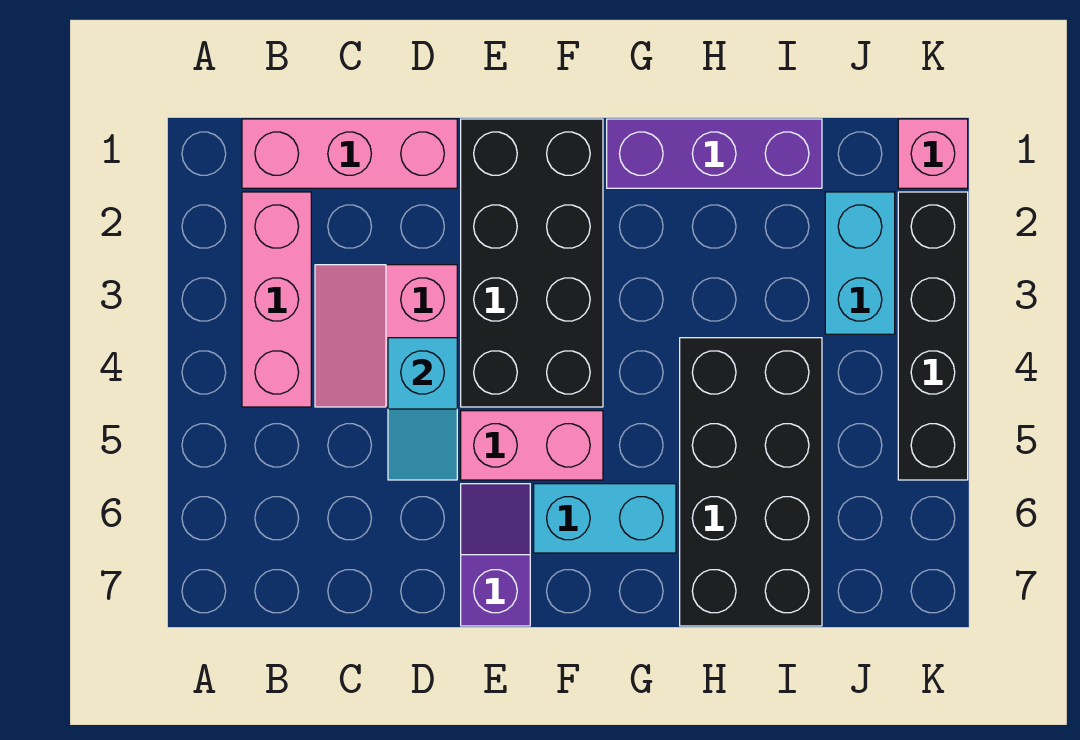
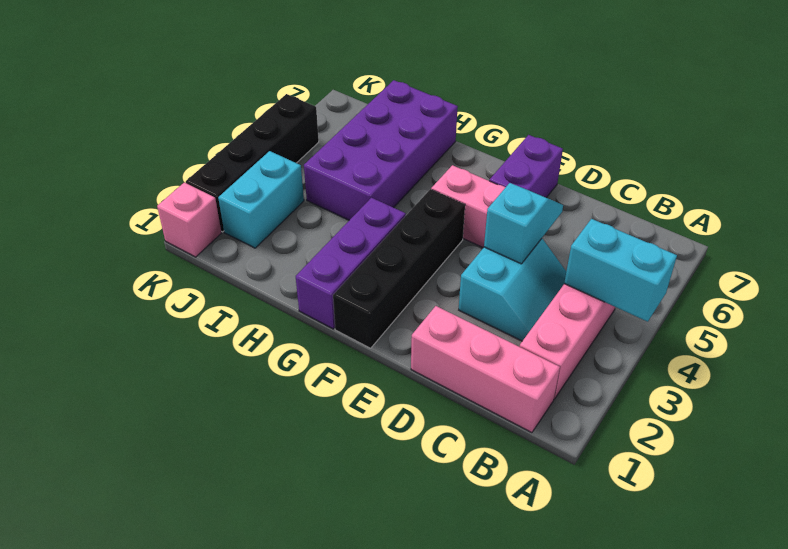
pink slope C3:D4 level 1 top D -> cyan slope C3:D4 level 1 top D
black brick E1:F4 level 1 -> black brick F1:F4 level 1
purple slope E6:E7 level 1 top 7 -> purple brick E6:E7 level 1
cyan brick F6:G6 level 1 -> cyan brick A4:B4 level 2
purple brick G1:I1 level 1 -> purple brick G1:G3 level 1
black brick H4:I7 level 1 -> purple brick H4:I7 level 1

